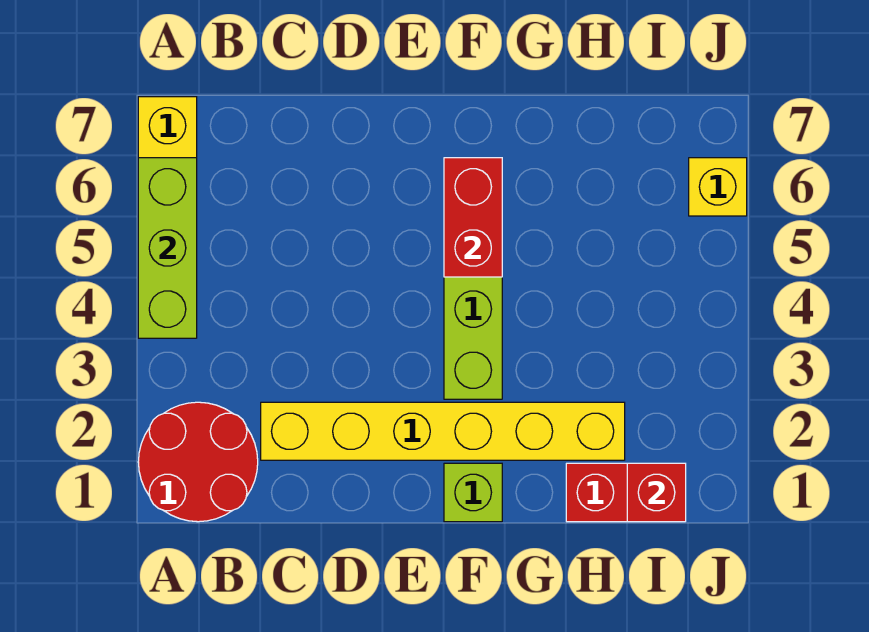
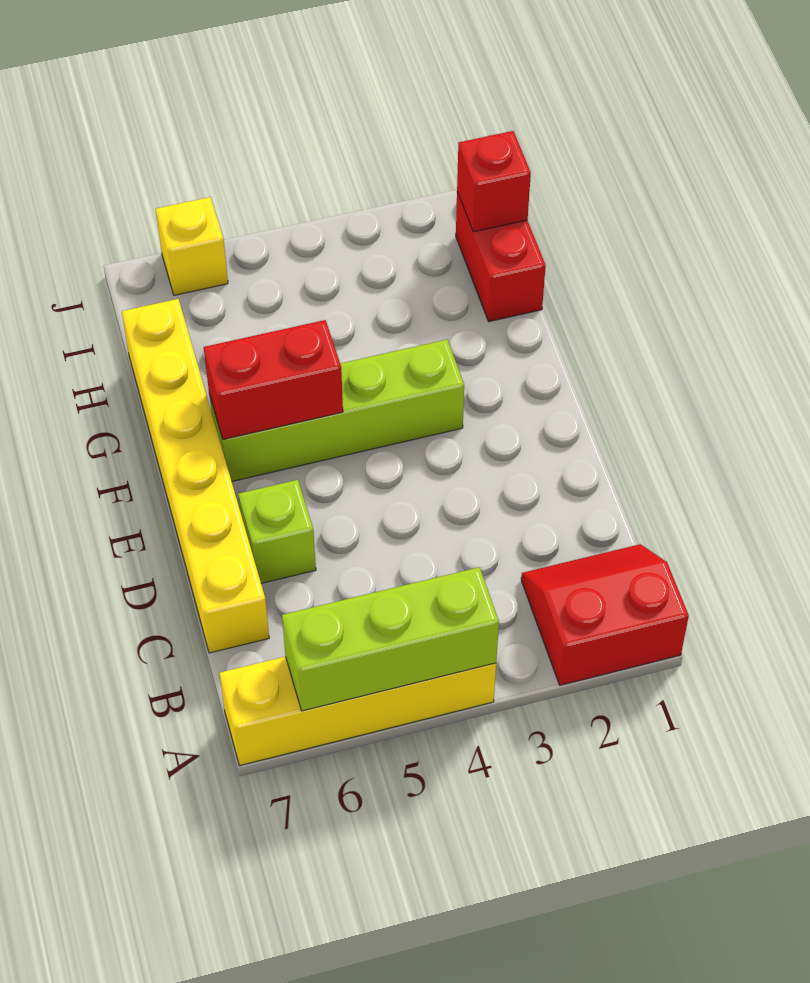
red round brick A1:B2 level 1 -> red slope A1:B2 level 1 top A
yellow brick C2:H2 level 1 -> yellow brick C7:H7 level 1
lime brick F1 level 1 -> lime brick D6 level 1

